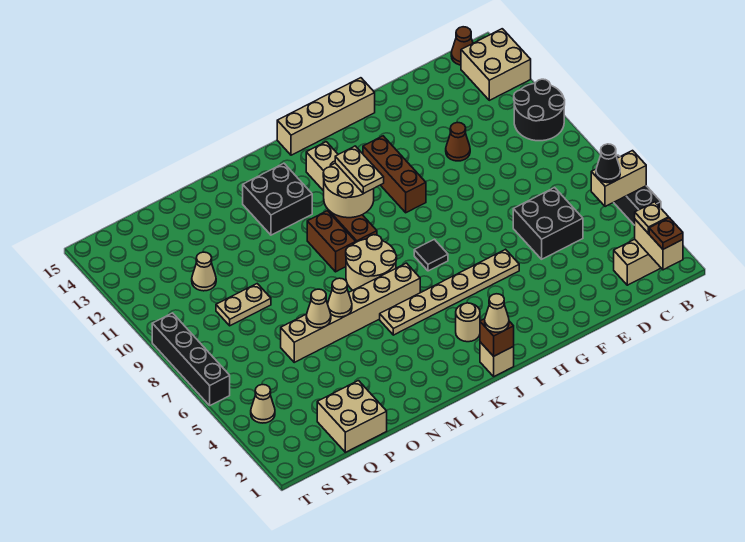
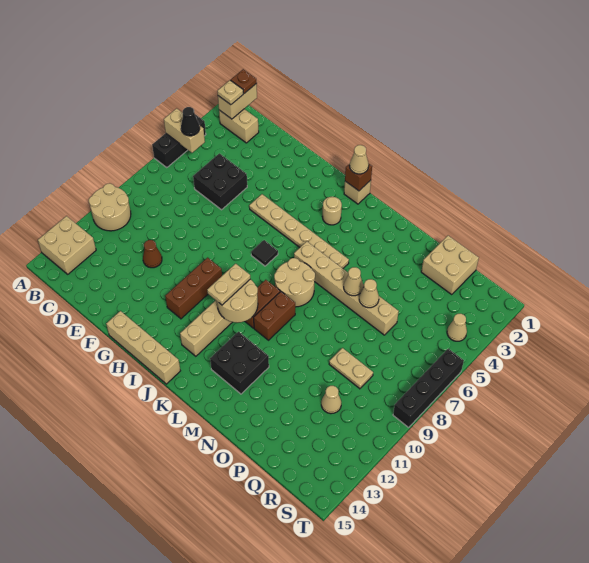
black round brick A10:B11 level 1 -> tan round brick A10:B11 level 1
brown cone B15 level 1 -> none

